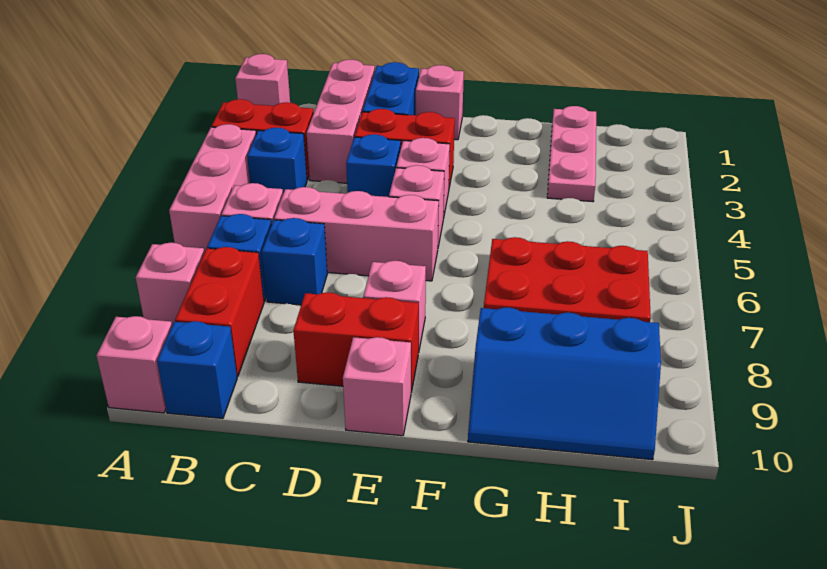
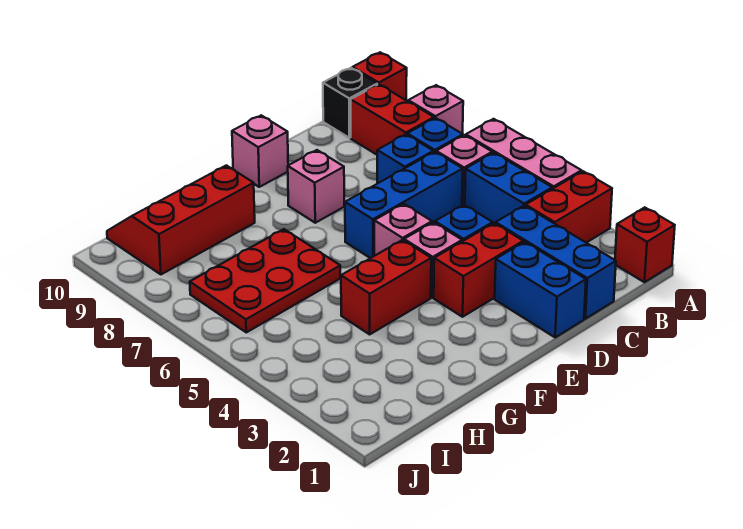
pink brick A1 level 1 -> red brick A1 level 1
pink brick A10 level 1 -> red brick A10 level 1
blue brick B4 level 1 -> blue brick B4:B5 level 1
blue brick B10 level 1 -> black brick B10 level 1
pink brick C1:C3 level 1 -> blue brick C1:C3 level 1
pink brick C6:E6 level 1 -> blue brick C6:E6 level 1
red brick D9:E9 level 1 -> red brick F4:G4 level 1
pink brick E1 level 1 -> none
blue slope G9:I10 level 1 top 9 -> red slope G9:I10 level 1 top 9
pink plate H1:H3 level 1 -> none

